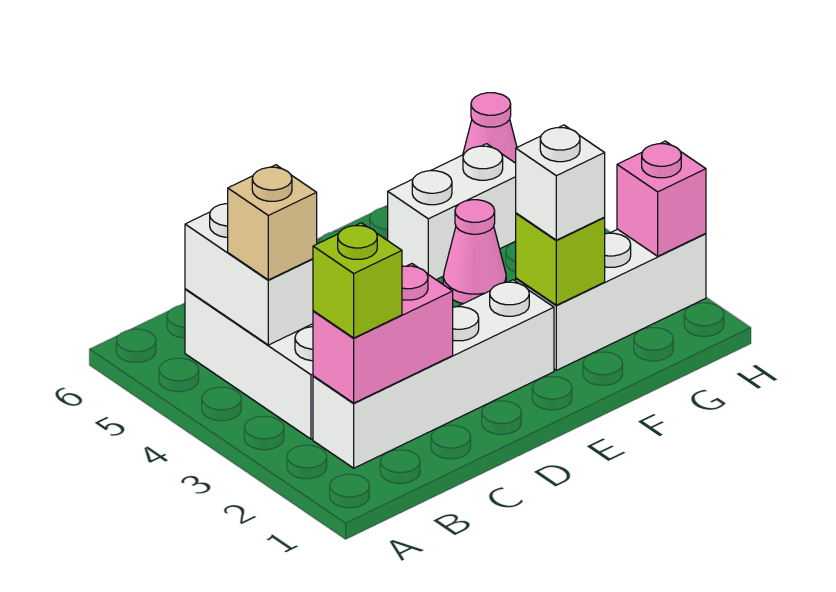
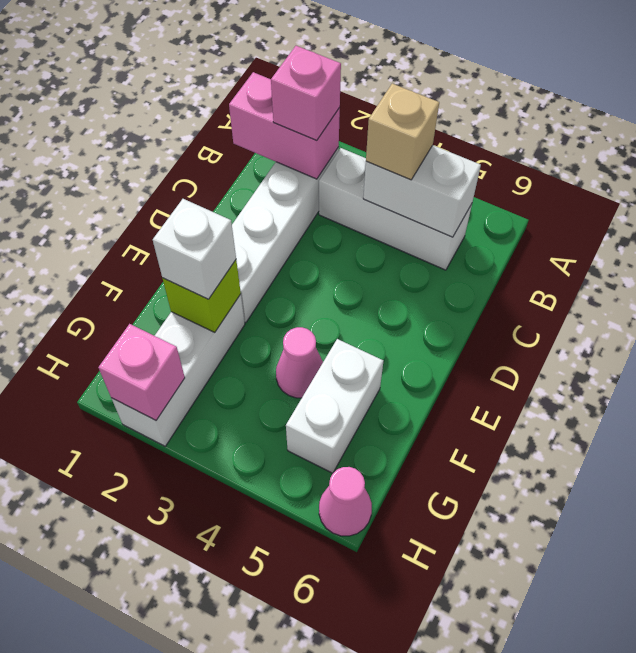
pink brick B2:C2 level 2 -> pink brick B1:B2 level 2
lime brick B2 level 3 -> pink brick B2 level 3

